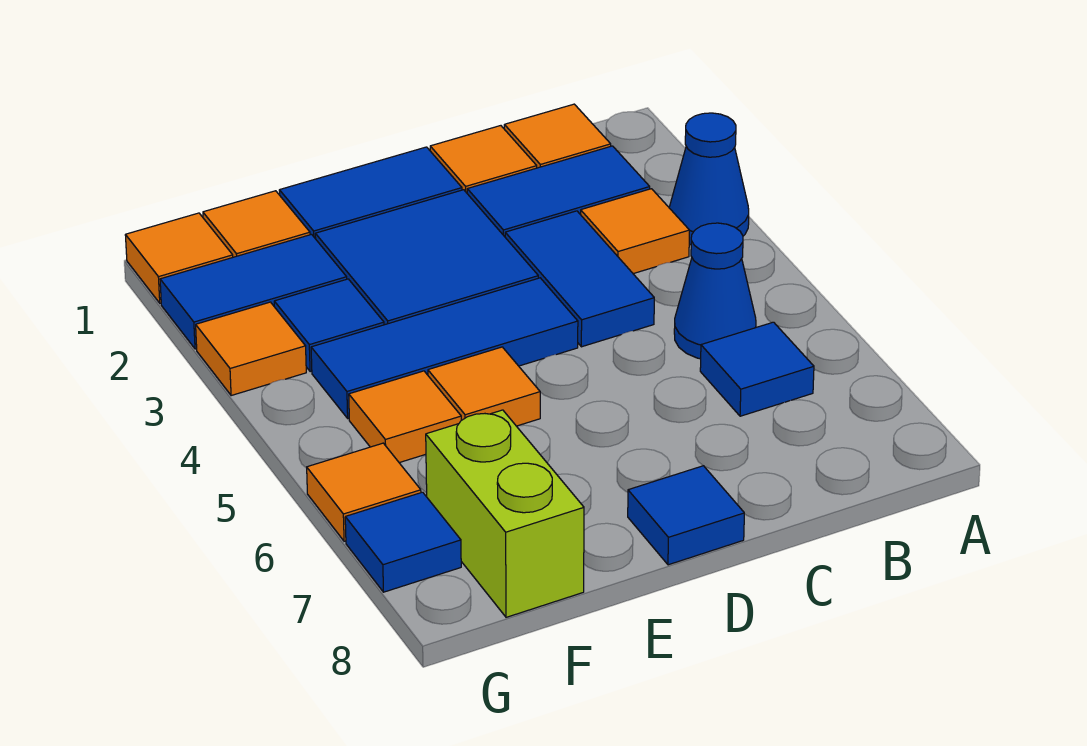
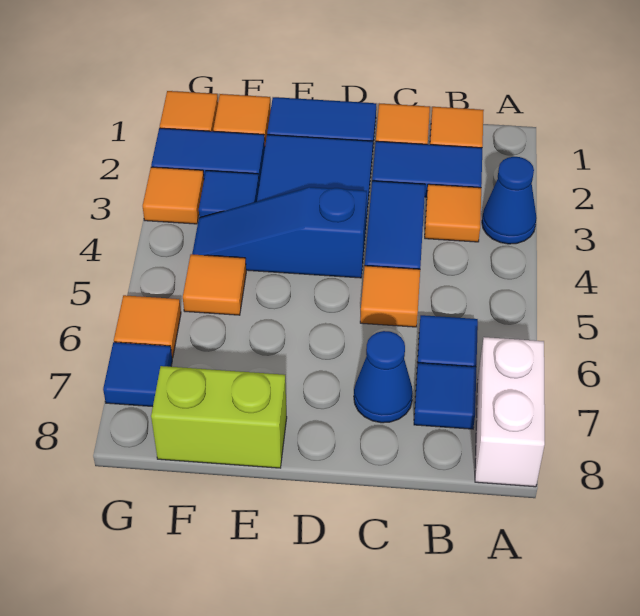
none -> white brick A7:A8 level 1
blue cone B5 level 1 -> blue cone C7 level 1
blue tile D4:F4 level 1 -> blue slope D4:F4 level 1 top D
blue tile D8 level 1 -> blue tile B7 level 1
orange tile E5 level 1 -> orange tile C5 level 1
lime brick F7:F8 level 1 -> lime brick E8:F8 level 1

